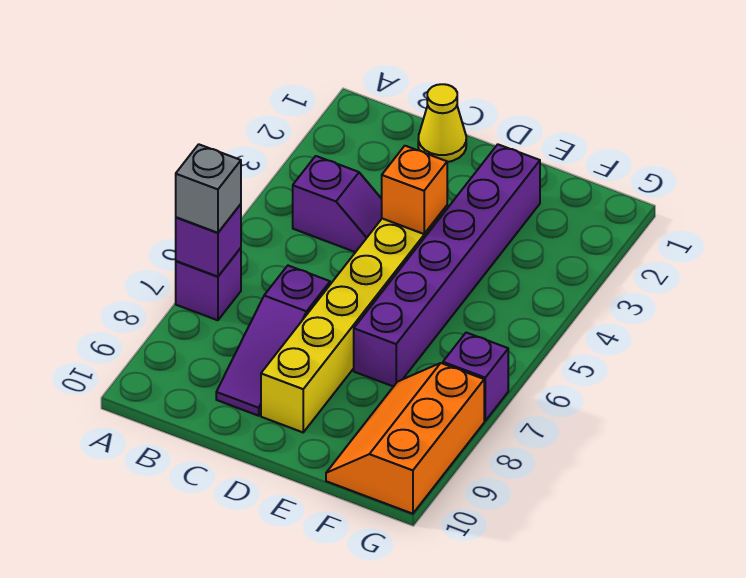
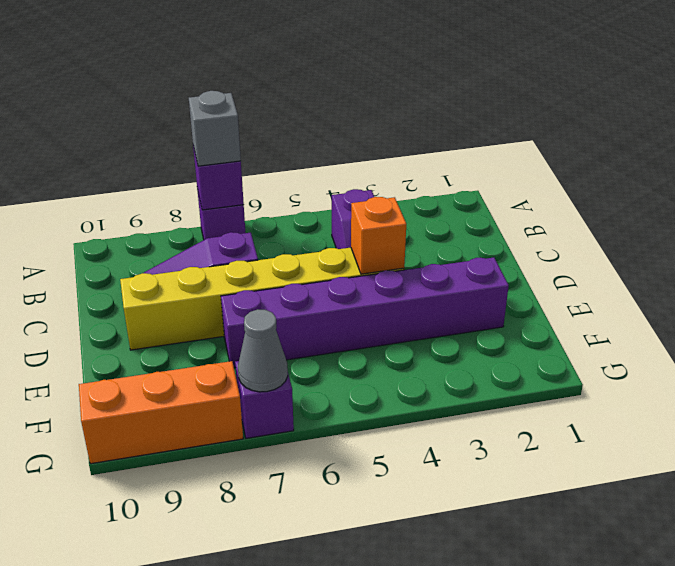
yellow cone C1 level 1 -> none
none -> grey cone G7 level 2

